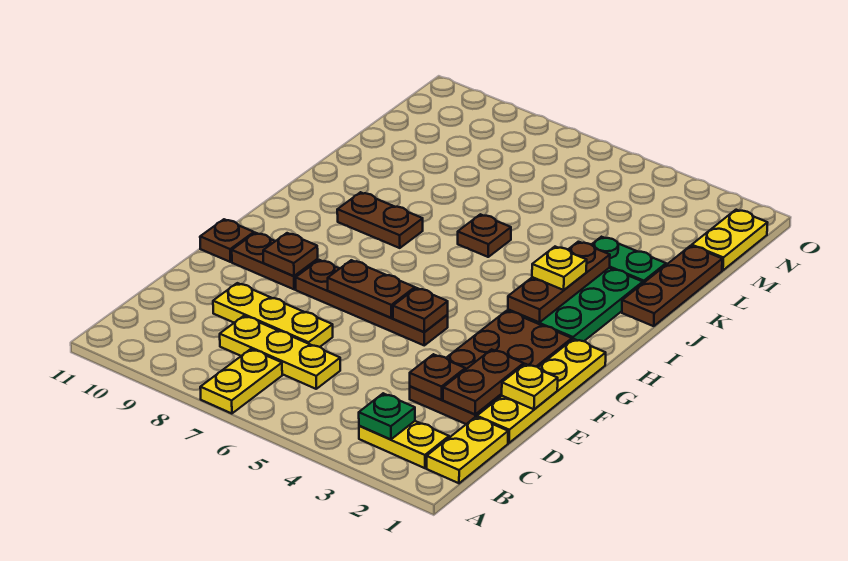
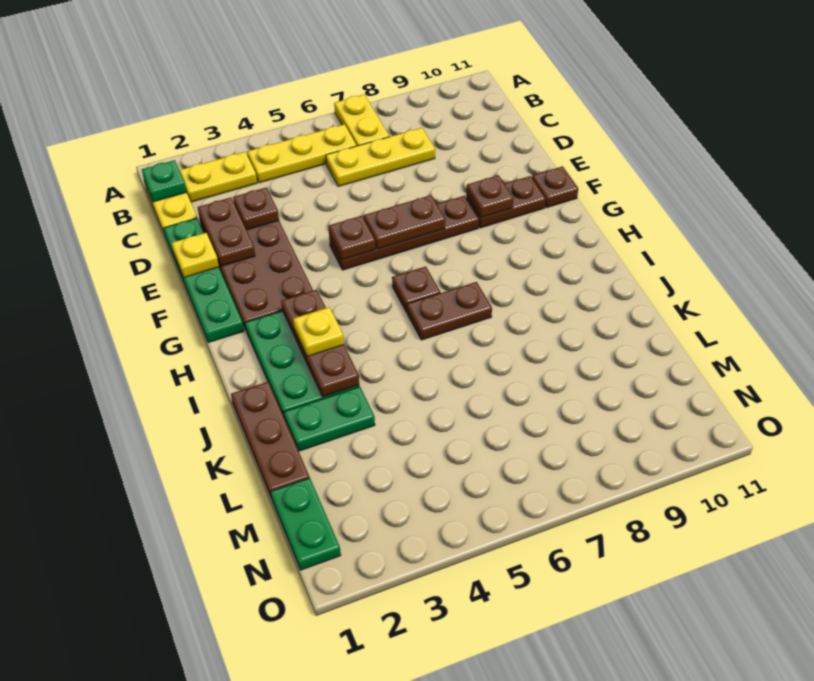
green plate B3 level 2 -> green plate B1 level 2
yellow plate D1:G1 level 1 -> green plate D1:G1 level 1
yellow plate D7:D9 level 1 -> yellow plate B4:B6 level 1
brown plate I8:I9 level 1 -> brown plate I6:I7 level 1
brown plate J6 level 1 -> brown plate H6 level 1
yellow plate M1:N1 level 1 -> green plate M1:N1 level 1

